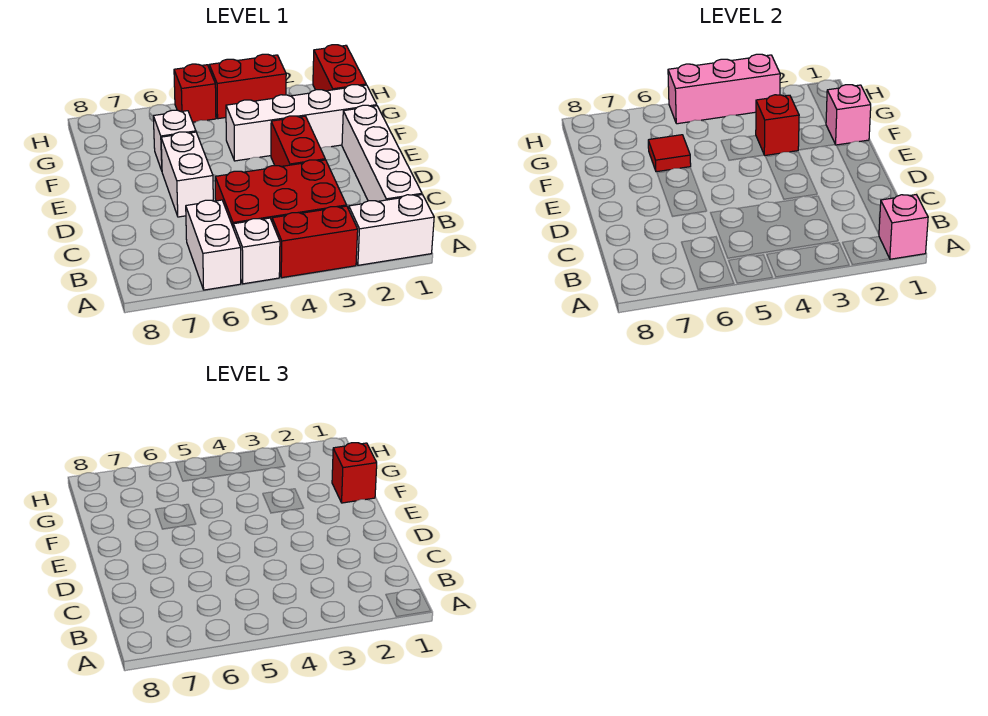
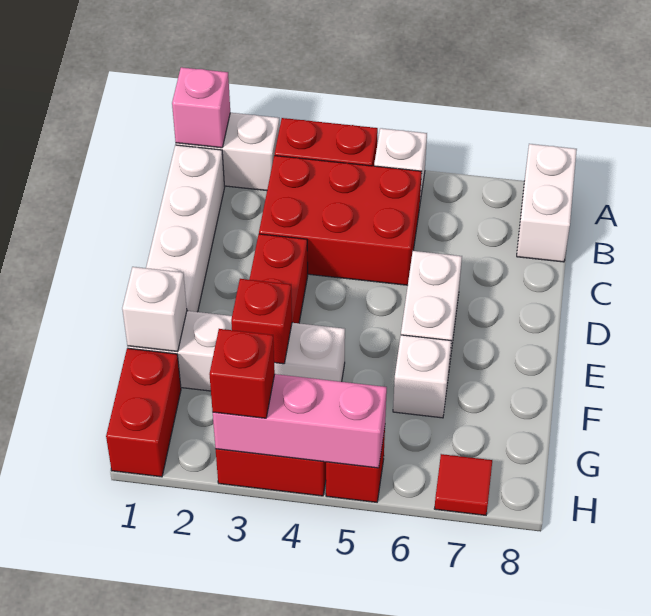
white brick A6:B6 level 1 -> white brick A8:B8 level 1
pink brick F1 level 2 -> white brick F1 level 2
red brick F1 level 3 -> red brick H3 level 3
red tile F6 level 2 -> red tile H7 level 1

